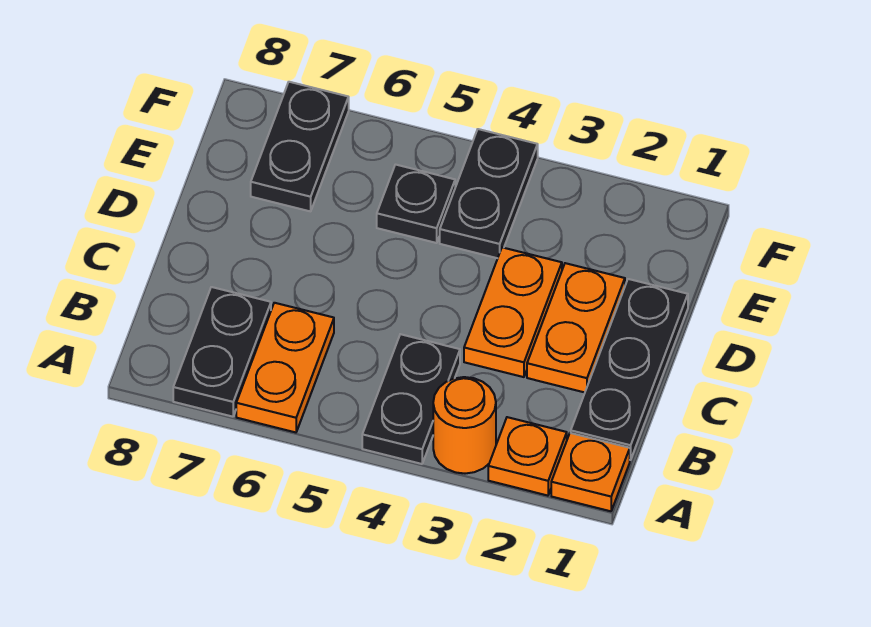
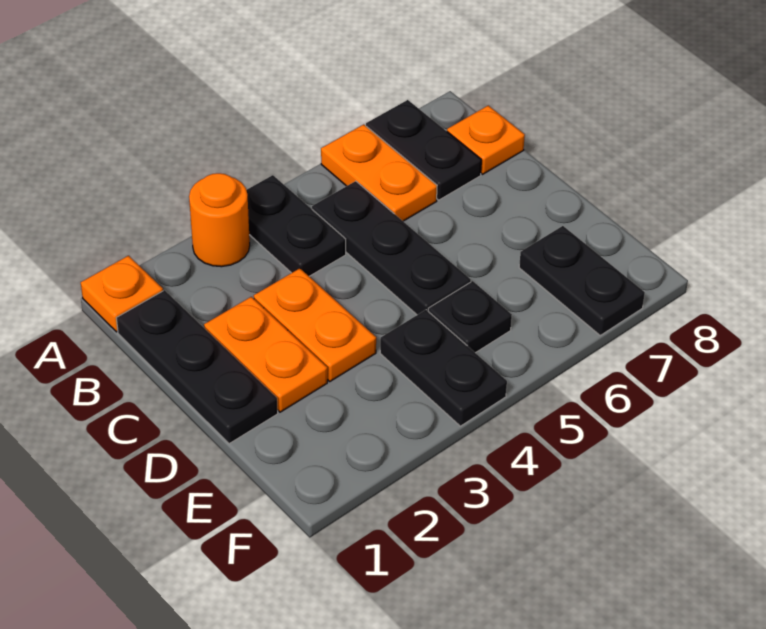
orange plate A2 level 1 -> orange plate B8 level 1
none -> black plate B5:D5 level 1

